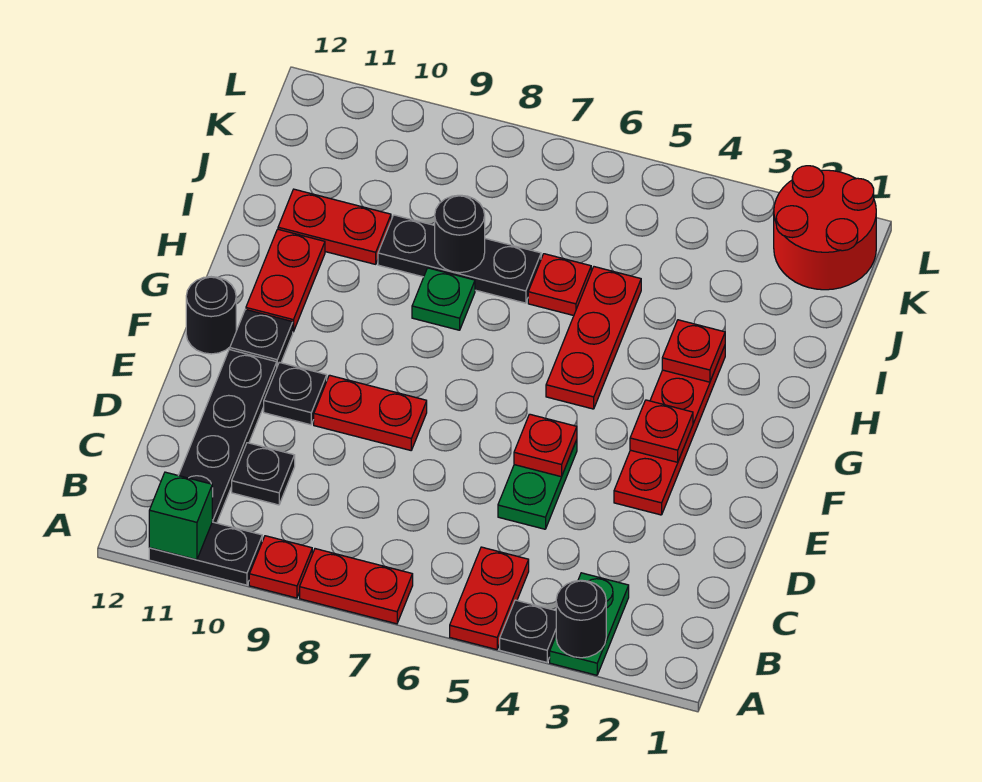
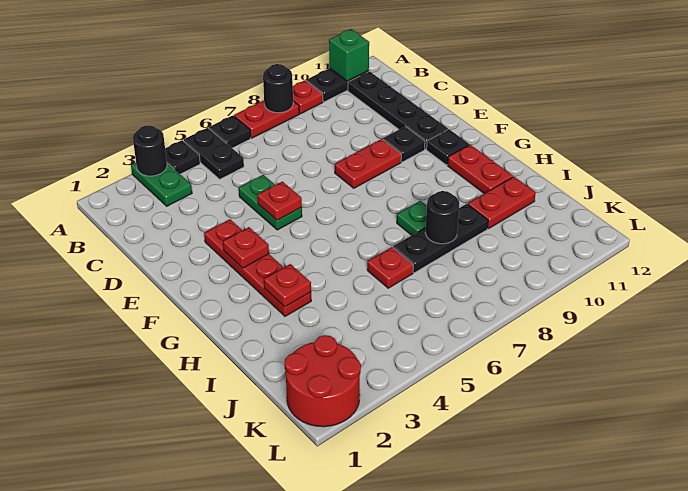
red plate A5:B5 level 1 -> black plate A5:B5 level 1
black plate C10 level 1 -> black plate A6 level 1
black round brick F12 level 1 -> black round brick A8 level 2
red plate G5:I5 level 1 -> none

